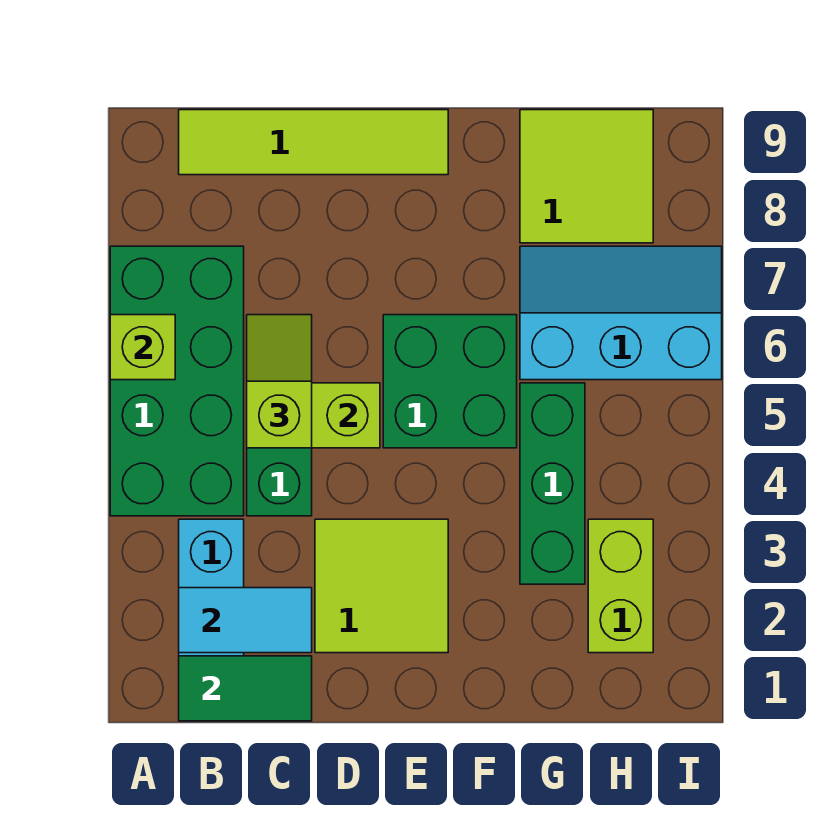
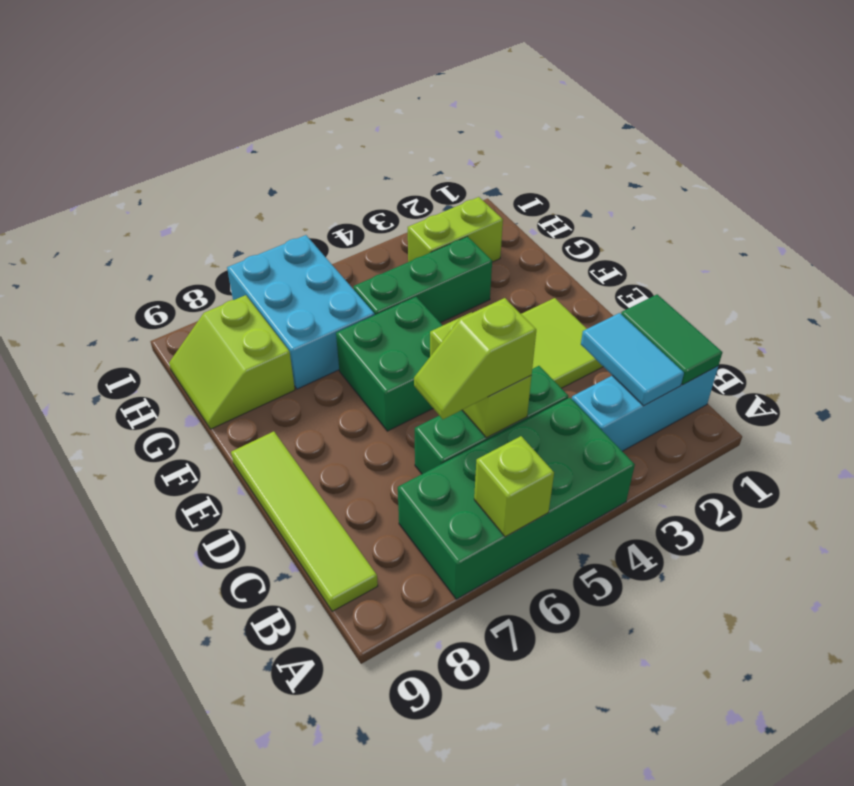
cyan slope G6:I7 level 1 top 6 -> cyan brick G6:I7 level 1
lime tile G8:H9 level 1 -> lime slope G8:H9 level 1 top 8

